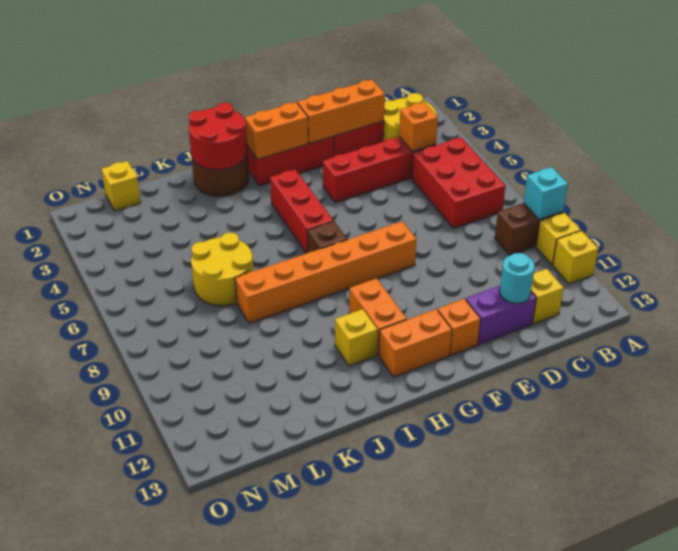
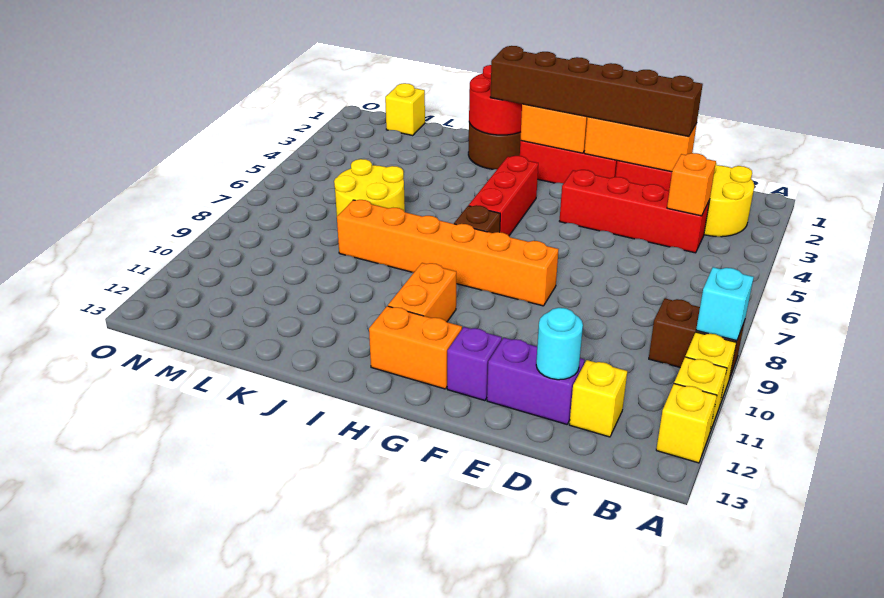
red brick B5:C7 level 1 -> none
none -> brown brick D2:I2 level 3
orange brick F12 level 1 -> purple brick F12 level 1
yellow brick I11 level 1 -> yellow brick A12 level 1

